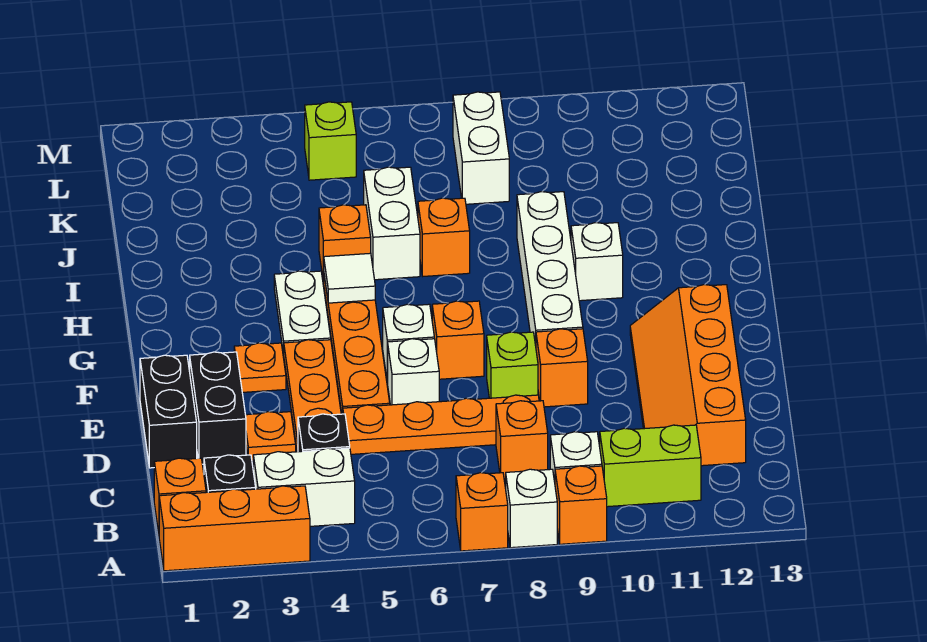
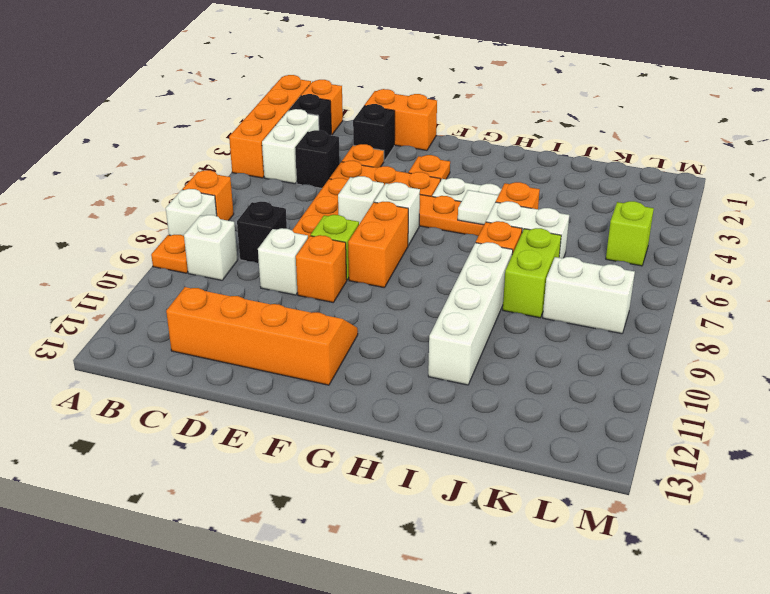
orange brick A1:A3 level 1 -> orange brick A1:A4 level 1
orange brick A9 level 1 -> orange plate A9 level 1
lime brick B10:B11 level 1 -> lime brick J7:J8 level 1
orange brick C8 level 1 -> black brick C8 level 1
black brick D1:E1 level 1 -> orange brick D1:E1 level 1
black brick D2:E2 level 1 -> black brick D2 level 1
orange brick F7 level 1 -> orange brick F7:F8 level 1
white brick F9:I9 level 1 -> white brick I8:I11 level 1
white brick H10 level 1 -> white brick D9 level 1

